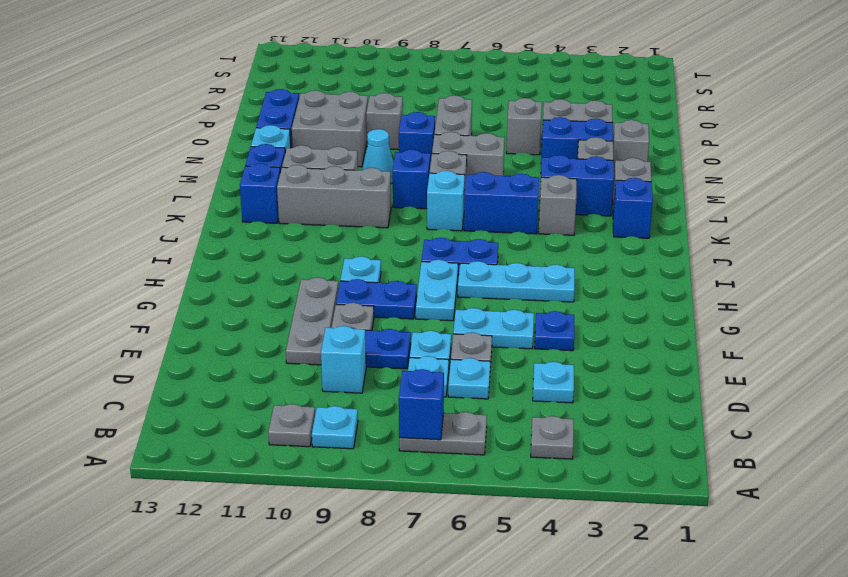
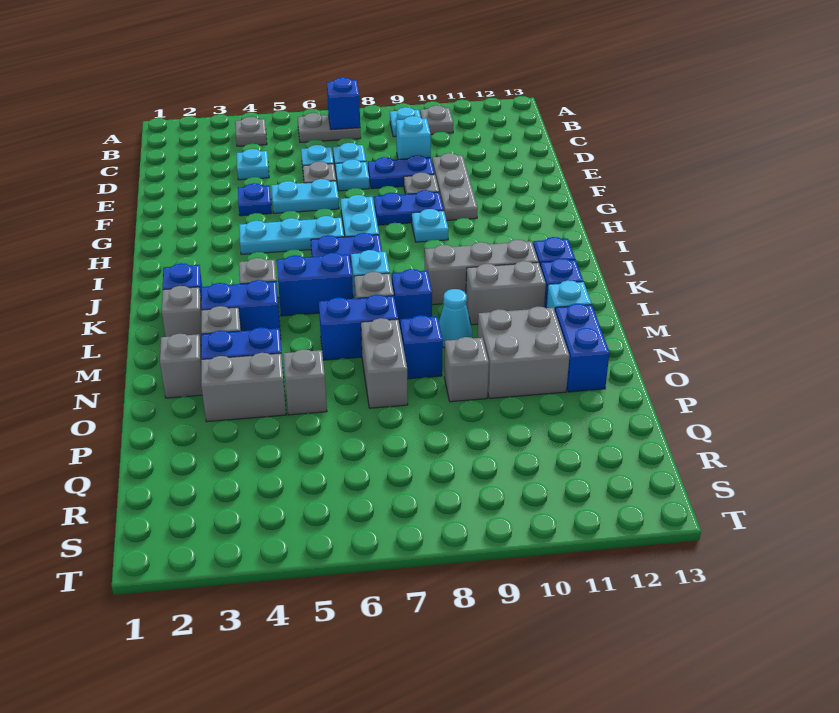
grey brick M6:M7 level 1 -> blue brick M6:M7 level 1

